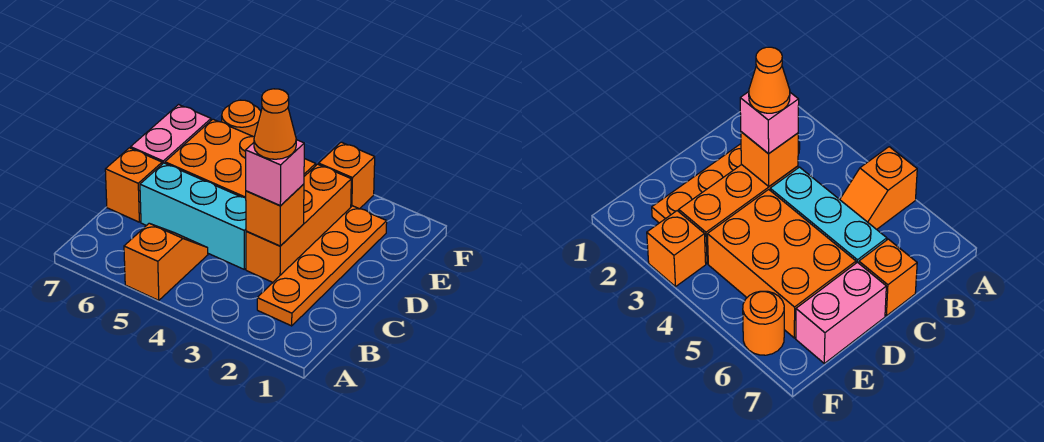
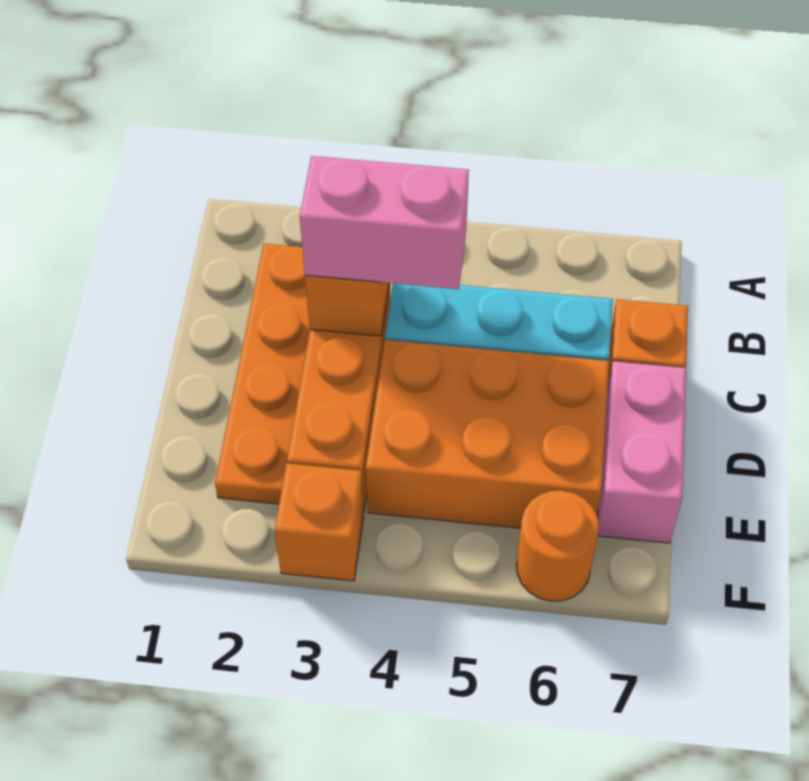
orange slope A5:B5 level 1 top A -> none
pink brick C3 level 3 -> pink brick C3:C4 level 3
orange cone C3 level 4 -> none

